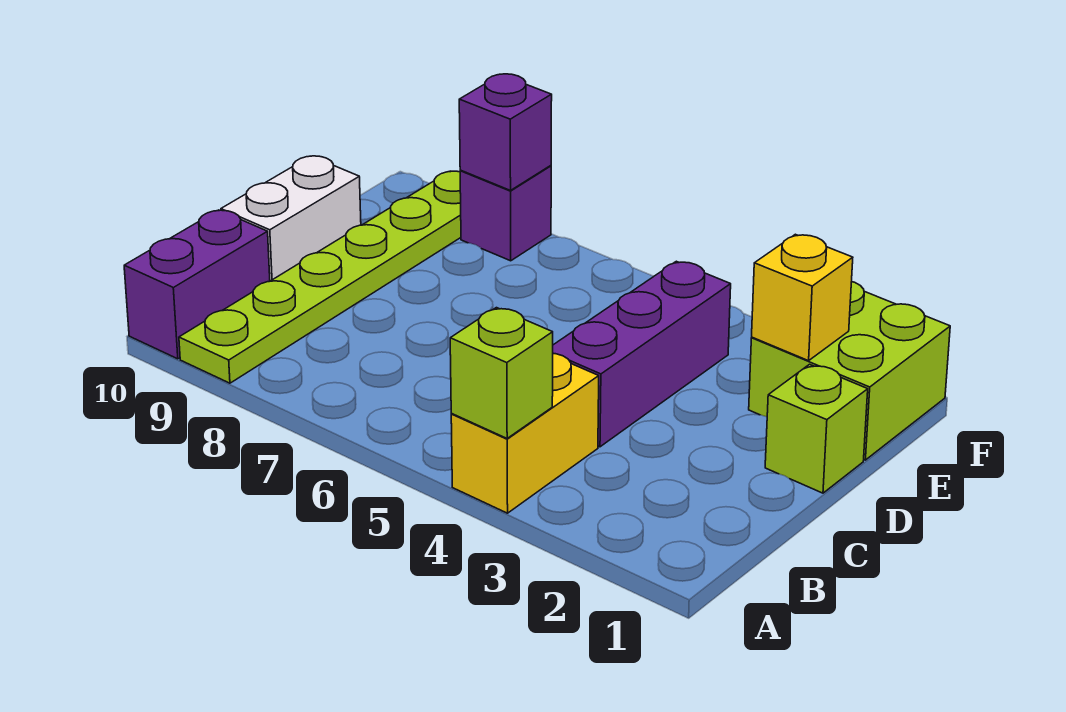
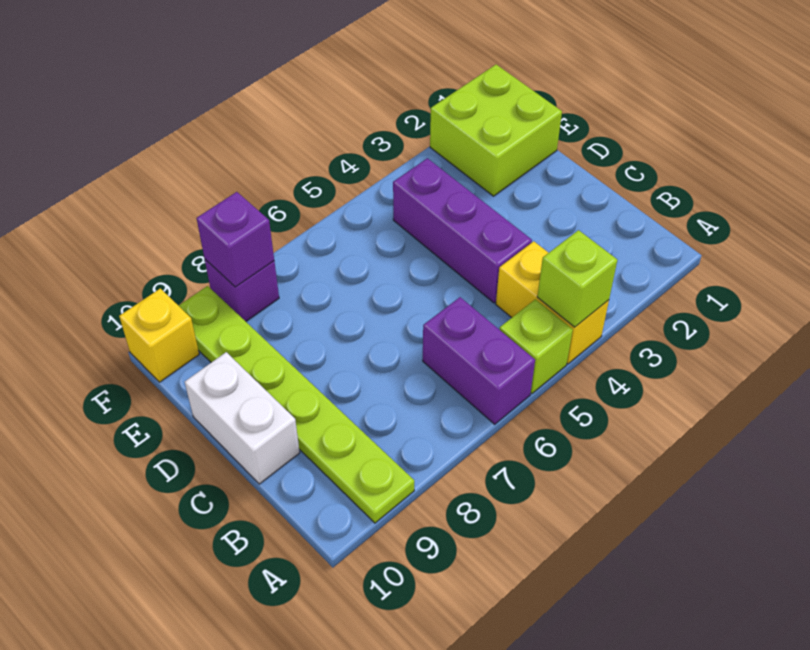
purple brick A10:B10 level 1 -> purple brick A6:B6 level 1
lime brick D1 level 1 -> lime brick A5 level 1
yellow brick E2 level 2 -> yellow brick F10 level 1

